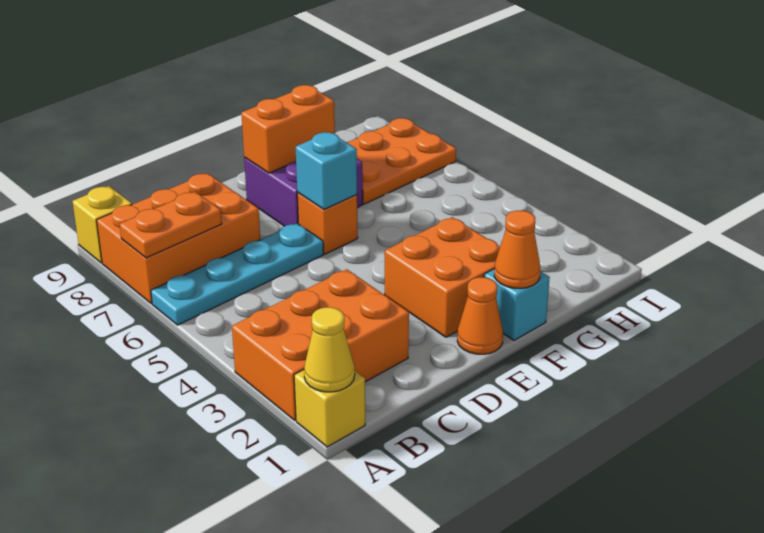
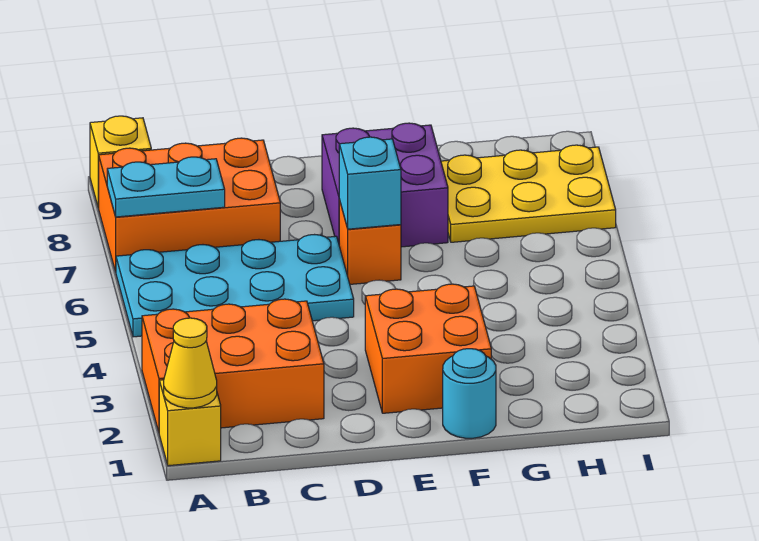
cyan plate A6:D6 level 1 -> cyan plate A5:D6 level 1
orange plate A7:B7 level 2 -> cyan plate A7:B7 level 2
orange cone E1 level 1 -> none
orange brick E8:F8 level 2 -> none
cyan brick F1 level 1 -> cyan round brick F1 level 1
orange cone F1 level 2 -> none
orange plate G7:I8 level 1 -> yellow plate G7:I8 level 1

